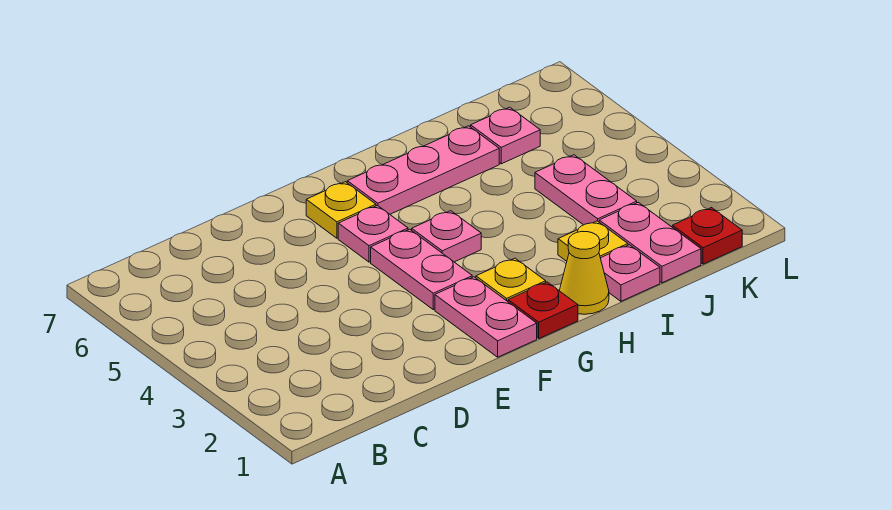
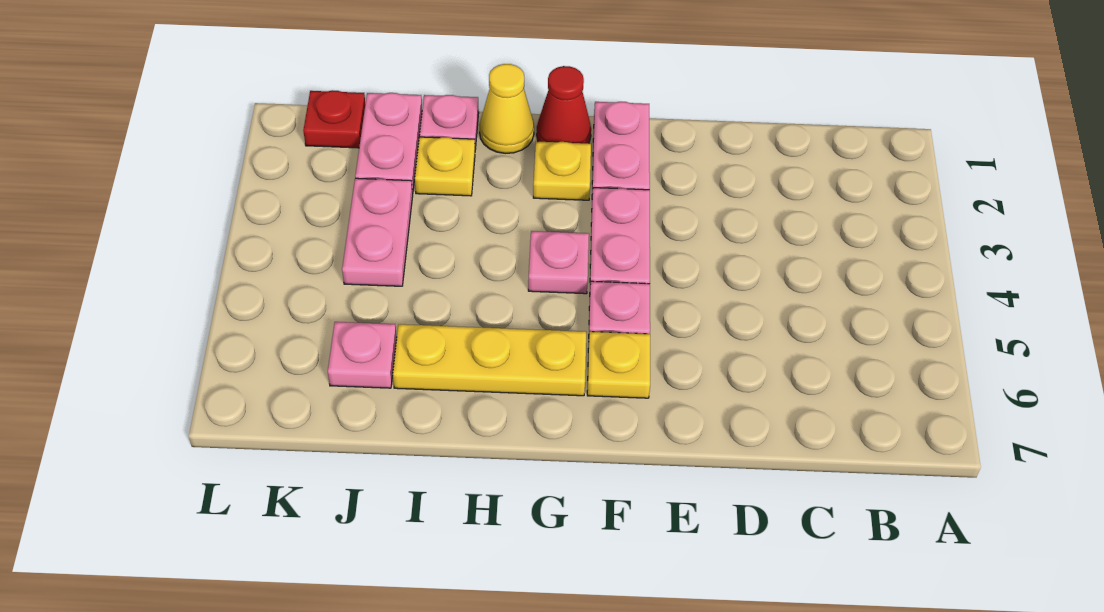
red plate G1 level 1 -> red cone G1 level 1
pink plate G6:I6 level 1 -> yellow plate G6:I6 level 1

